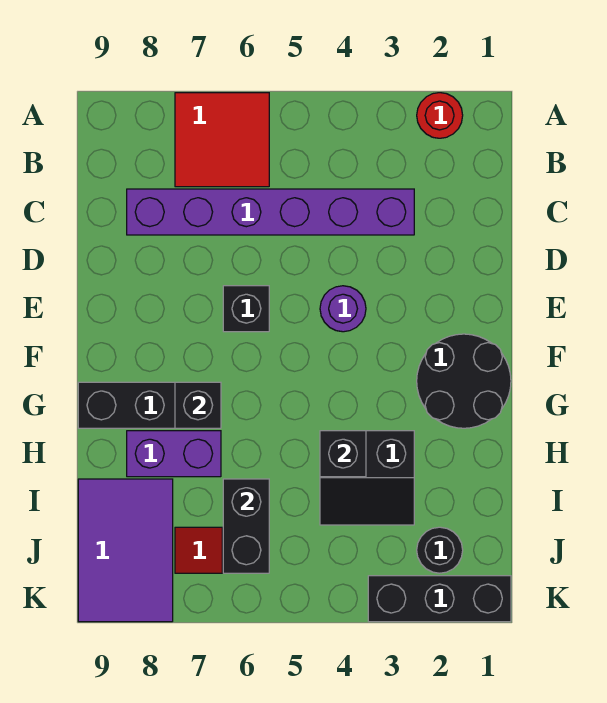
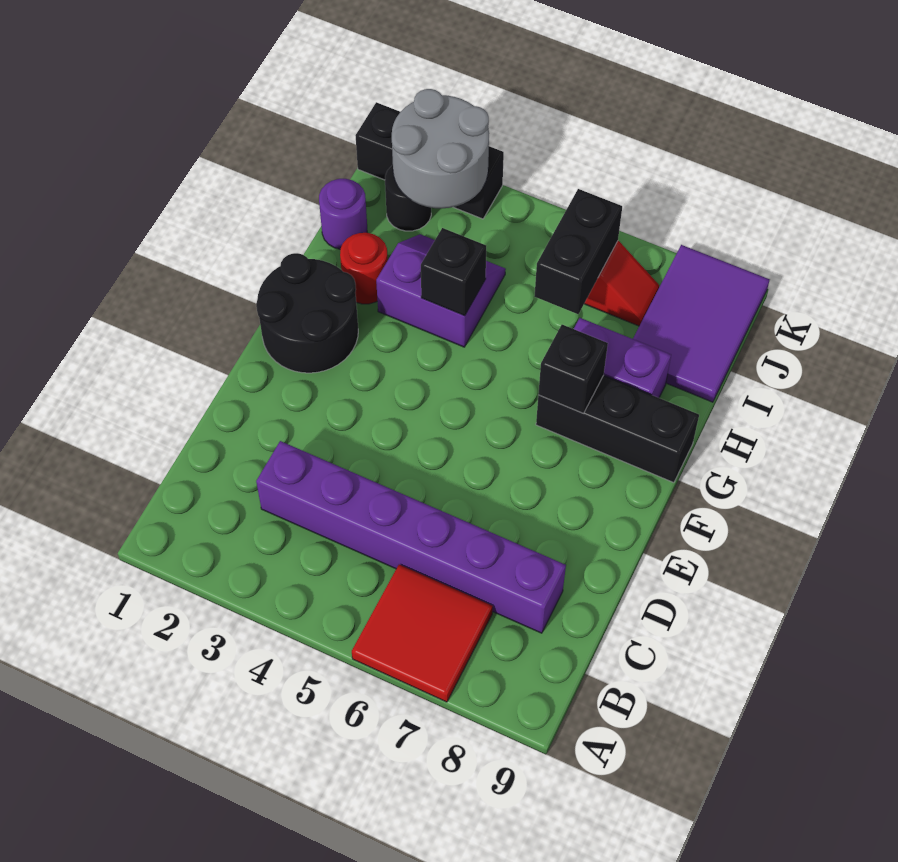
red round brick A2 level 1 -> red round brick H2 level 1
purple round brick E4 level 1 -> purple round brick I1 level 1
black brick E6 level 1 -> none
black slope H3:I4 level 1 top H -> purple slope H3:I4 level 1 top H
none -> grey round brick J2:K3 level 2

